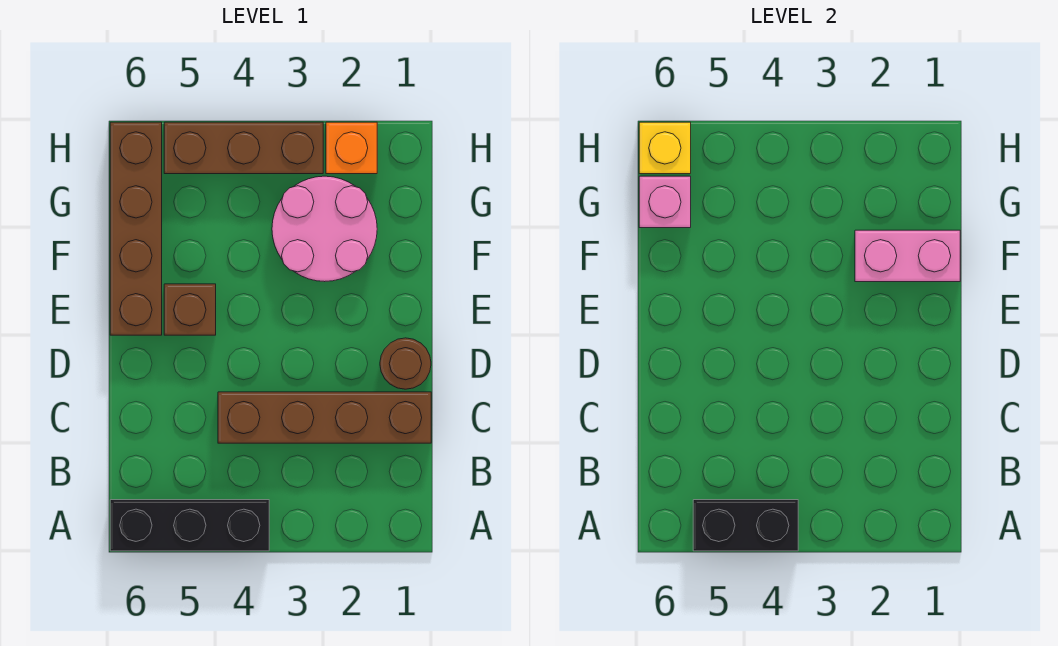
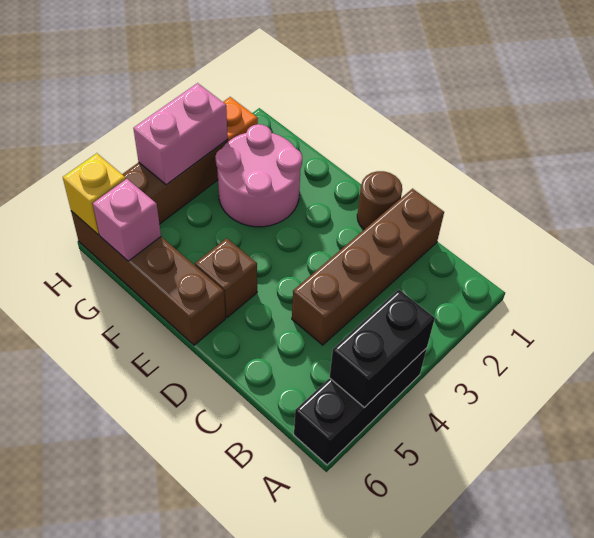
pink brick F1:F2 level 2 -> pink brick H3:H4 level 2

